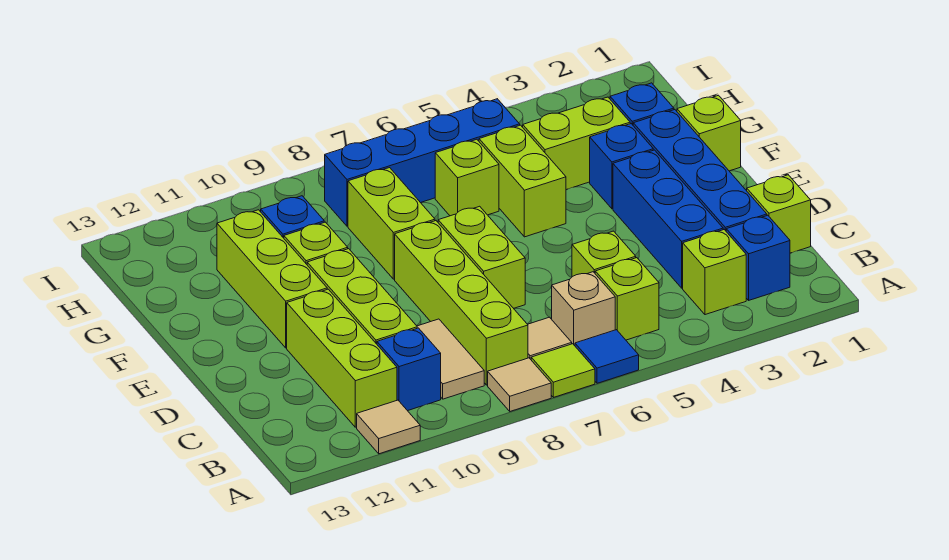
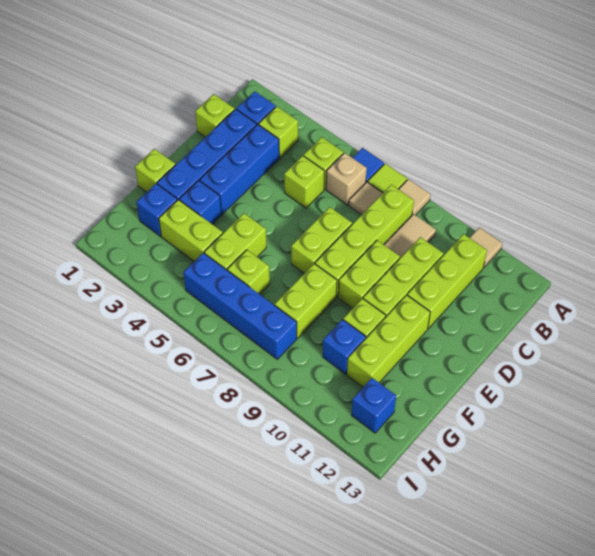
blue brick B10 level 1 -> blue brick H12 level 1
none -> lime brick D9:E9 level 1

